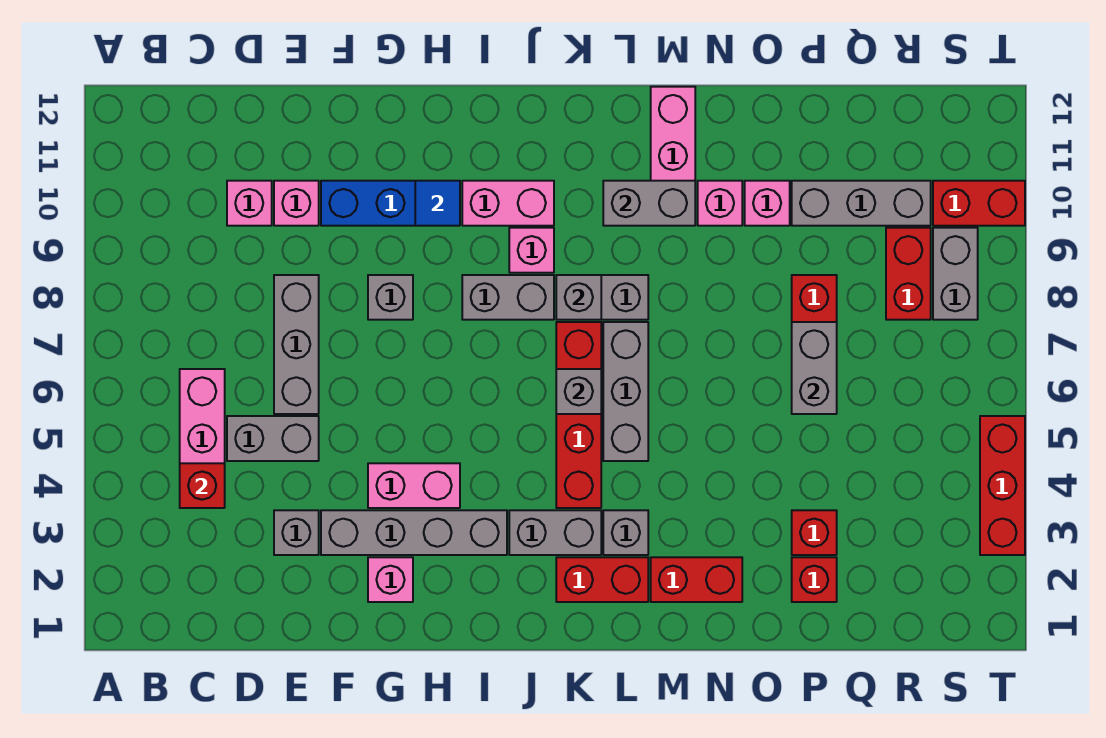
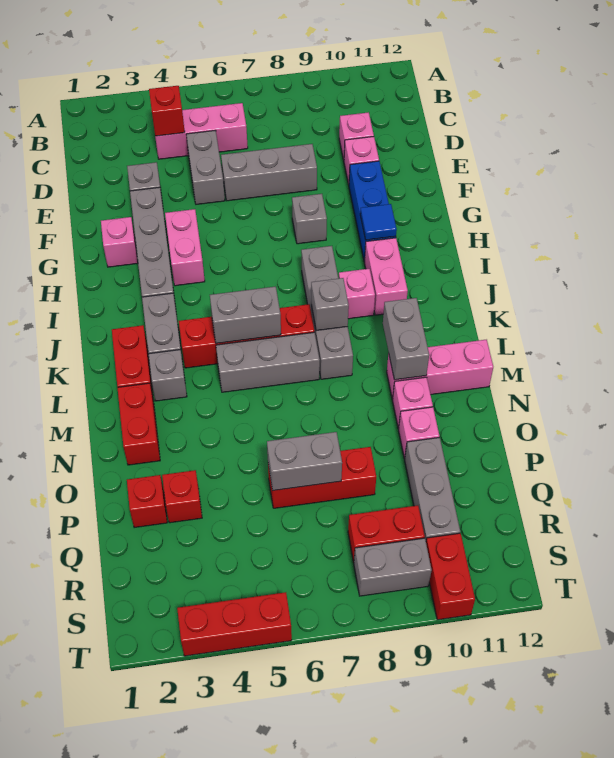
grey brick K6 level 2 -> grey brick K5:K6 level 2

